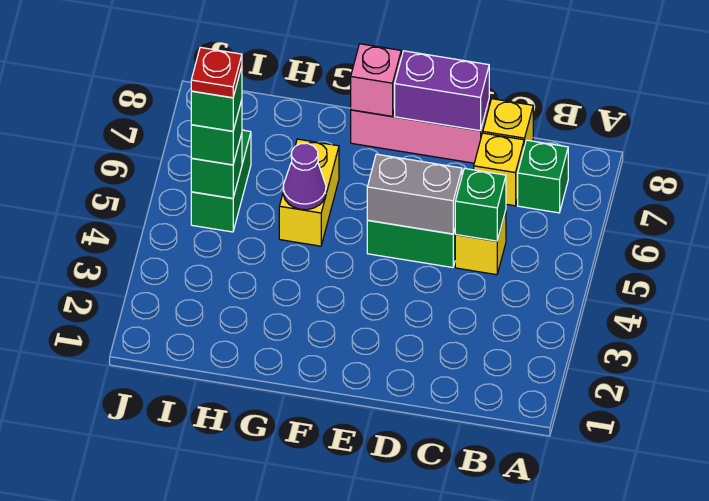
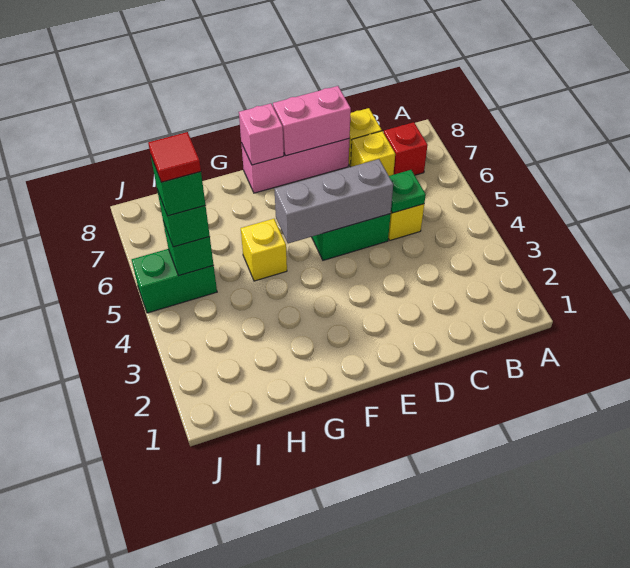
green brick B7 level 1 -> red brick B7 level 1
green brick C5 level 2 -> green plate C5 level 2
grey brick D5:E5 level 2 -> grey brick D5:F5 level 2
purple brick D8:E8 level 2 -> pink brick D8:E8 level 2
yellow brick G5:G6 level 1 -> yellow brick G5 level 1
purple cone G5 level 2 -> none
green brick I5:I6 level 1 -> green brick I5:J5 level 1
red plate I5 level 5 -> red tile I5 level 5

